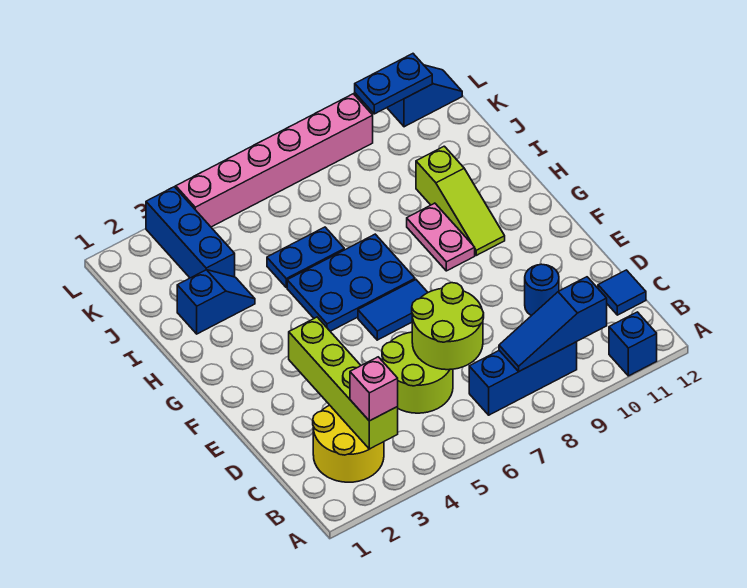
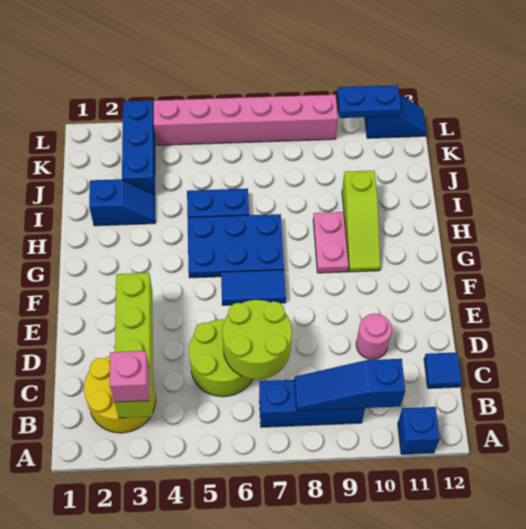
blue round brick D10 level 1 -> pink round brick D10 level 1

